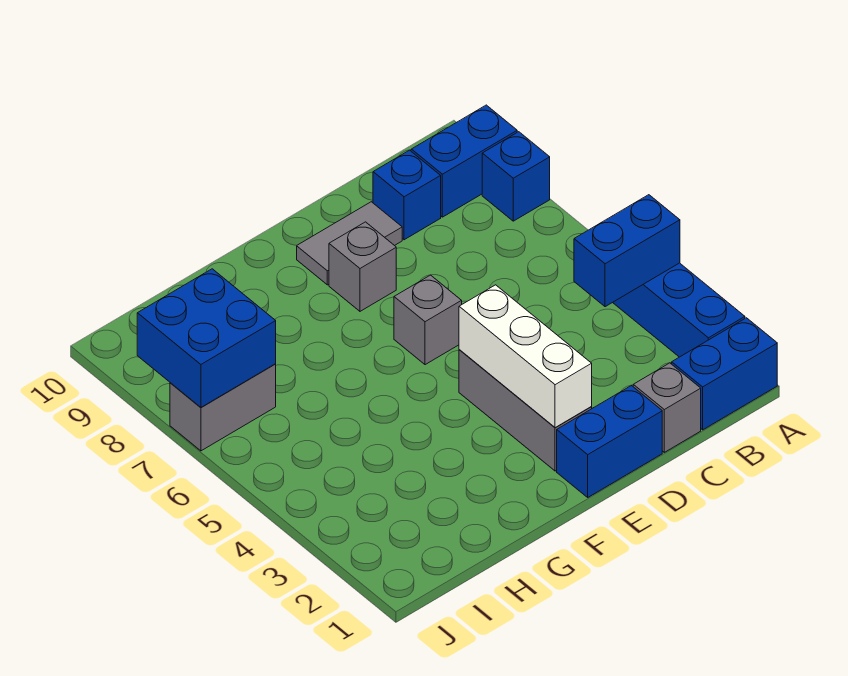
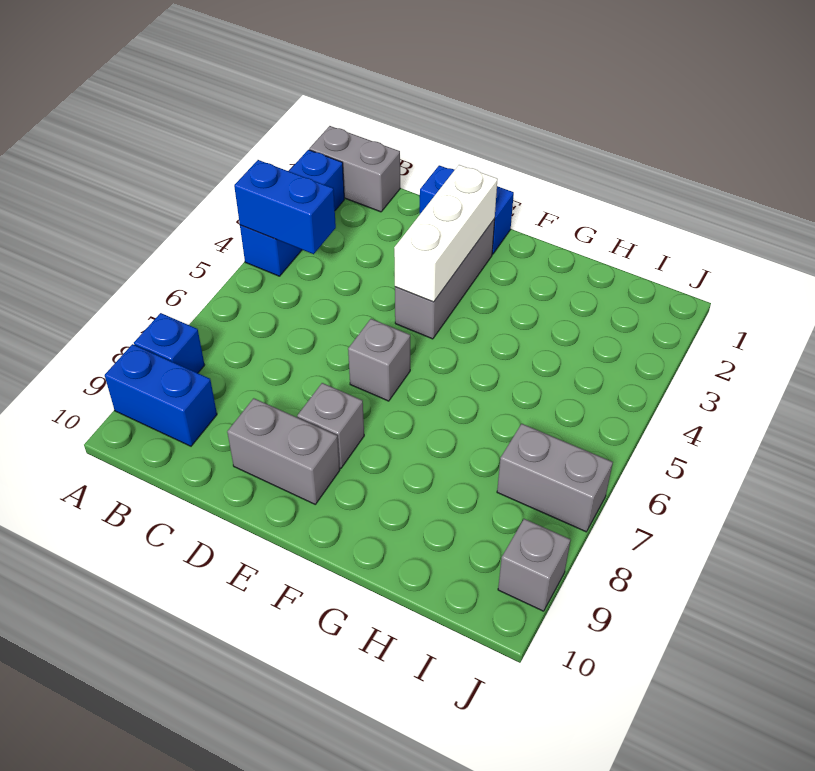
blue brick A1:B1 level 1 -> grey brick A1:B1 level 1
grey brick C1 level 1 -> grey brick J9 level 1
blue brick C9 level 1 -> none
grey tile D9:E9 level 1 -> grey brick D9:E9 level 1
blue brick I7:J8 level 2 -> none

